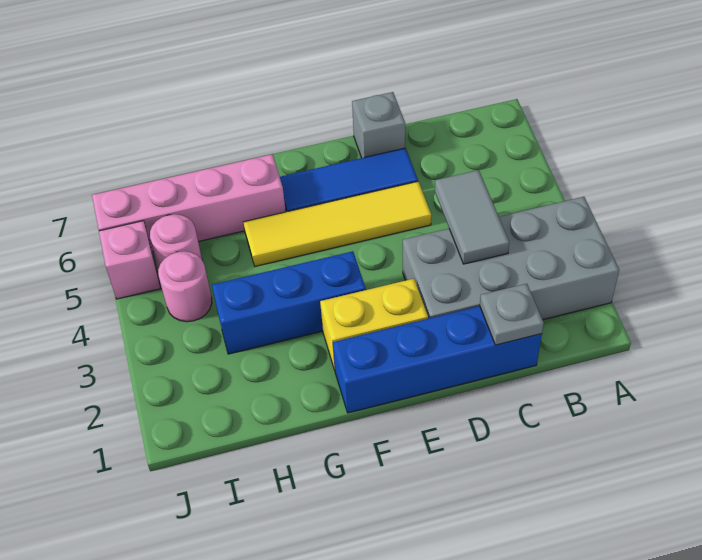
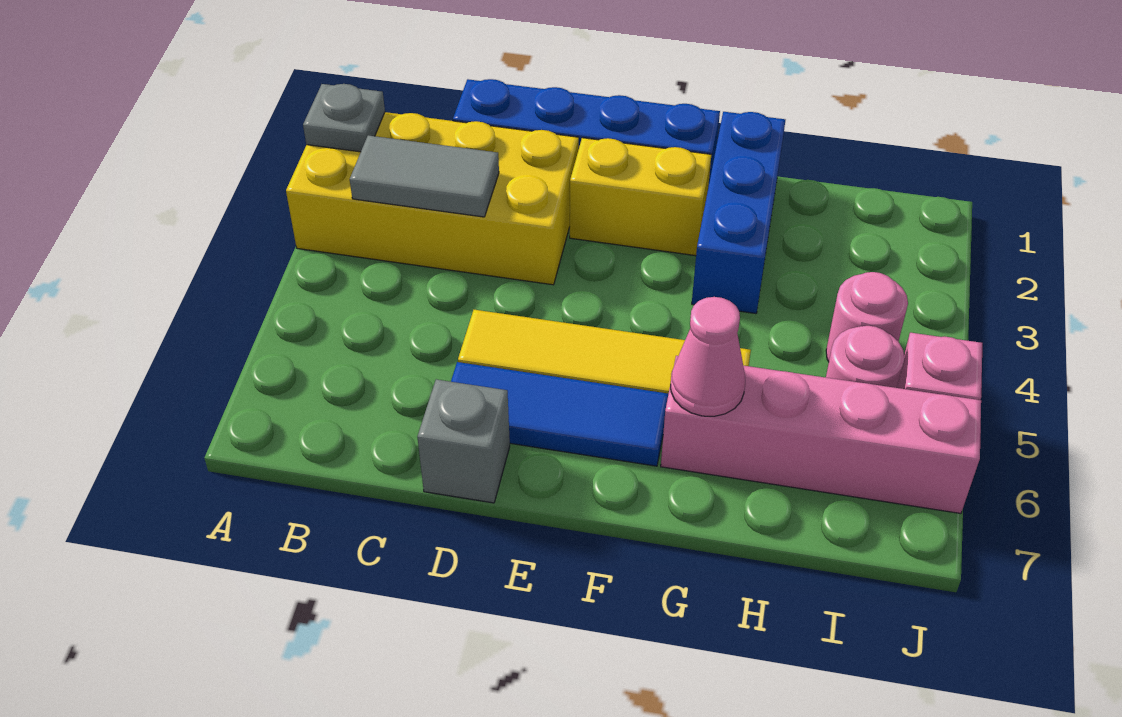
grey brick A2:D3 level 1 -> yellow brick A2:D3 level 1
grey plate C1 level 2 -> grey plate A2 level 2
grey tile C3:C4 level 2 -> grey tile B3:C3 level 2
blue brick F3:H3 level 1 -> blue brick G1:G3 level 1
none -> pink cone G6 level 2

